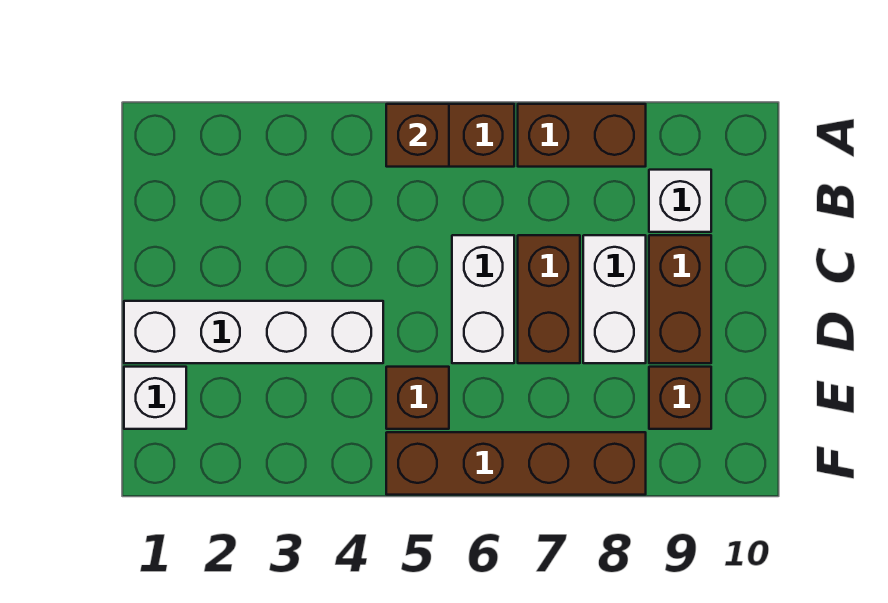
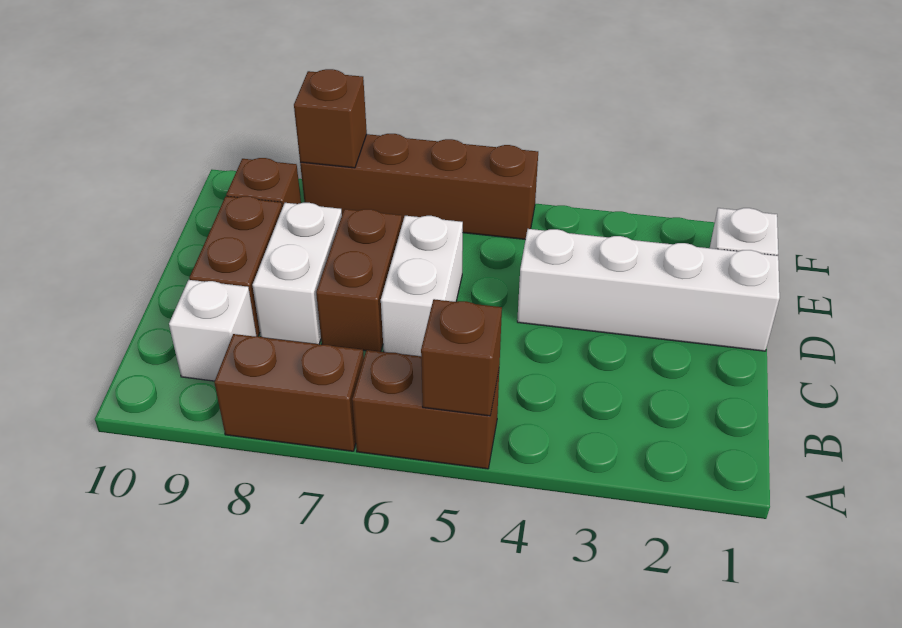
brown brick E5 level 1 -> brown brick F8 level 2

